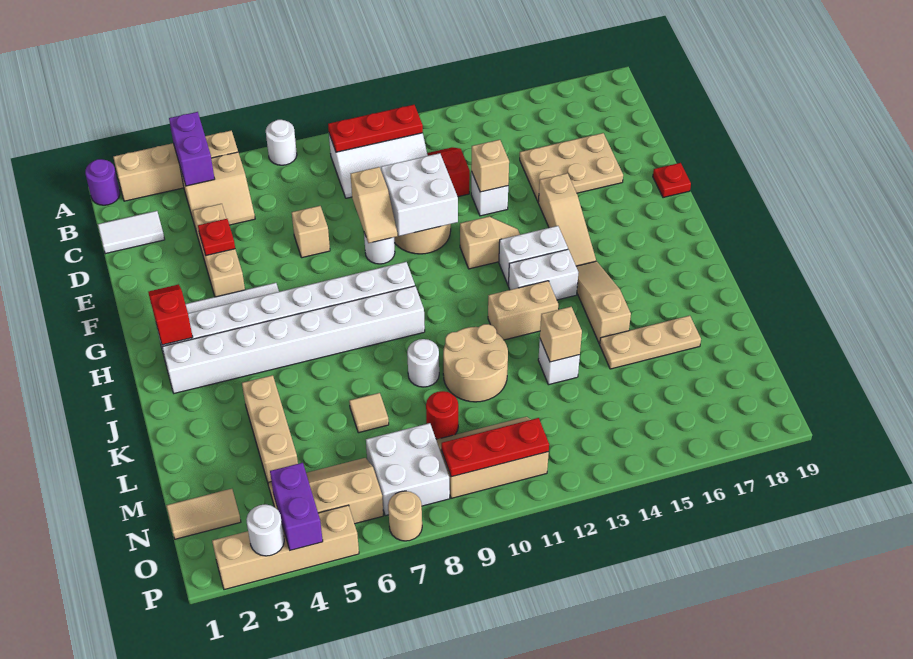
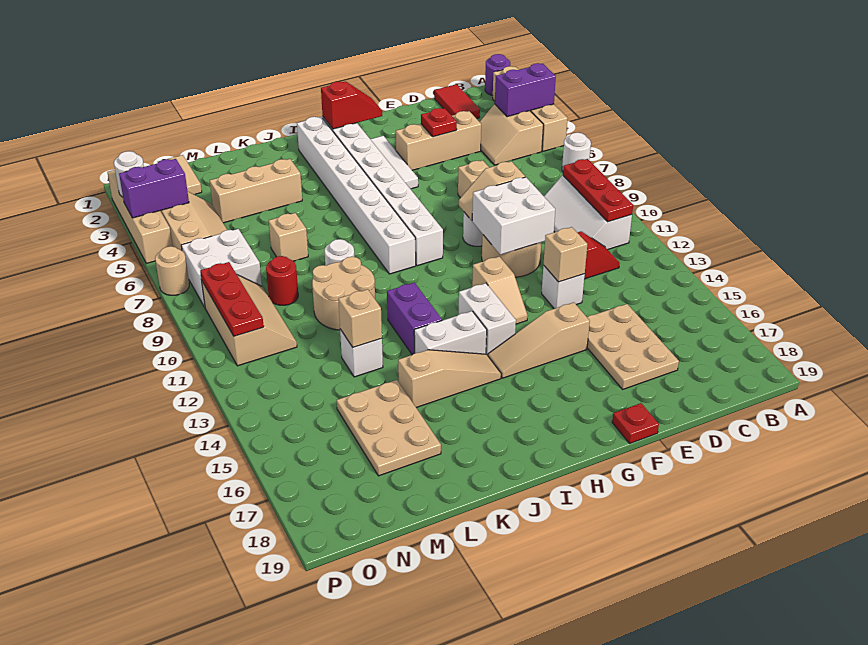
white tile C1:C2 level 1 -> red tile C1:C2 level 1
white brick I13:I14 level 1 -> white brick I14:J14 level 1
tan brick J12:J13 level 1 -> purple brick J12:J13 level 1
tan tile L7 level 1 -> tan brick L7 level 1
tan plate L15:L17 level 1 -> tan plate L15:M17 level 1

